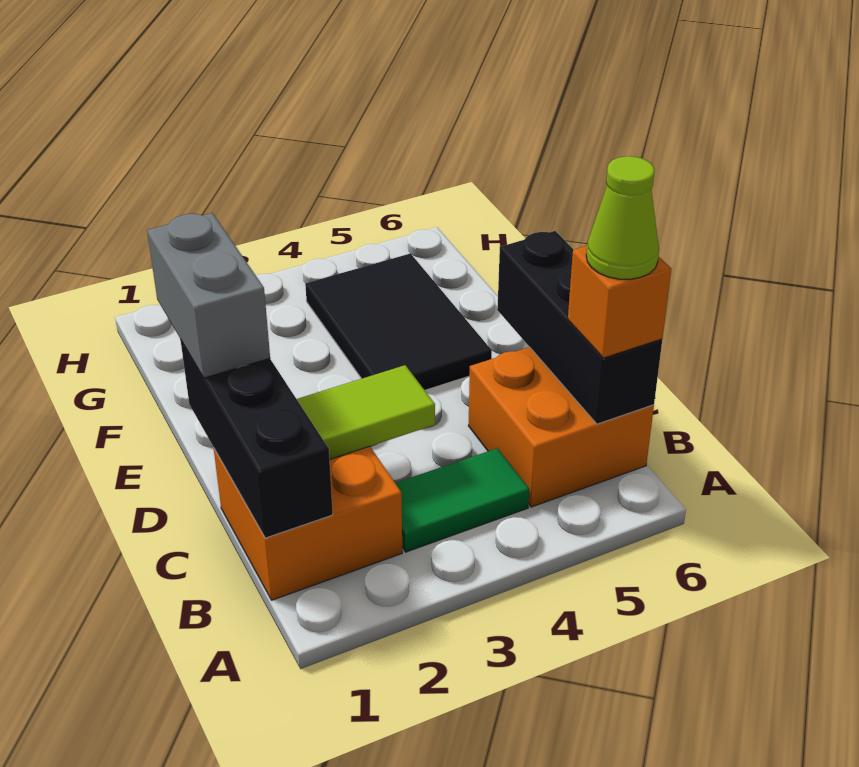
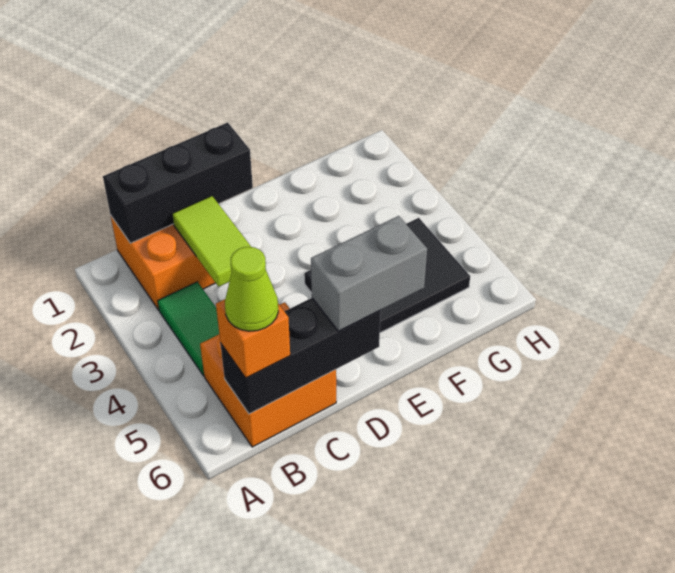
grey brick D1:E1 level 3 -> grey brick D6:E6 level 3

